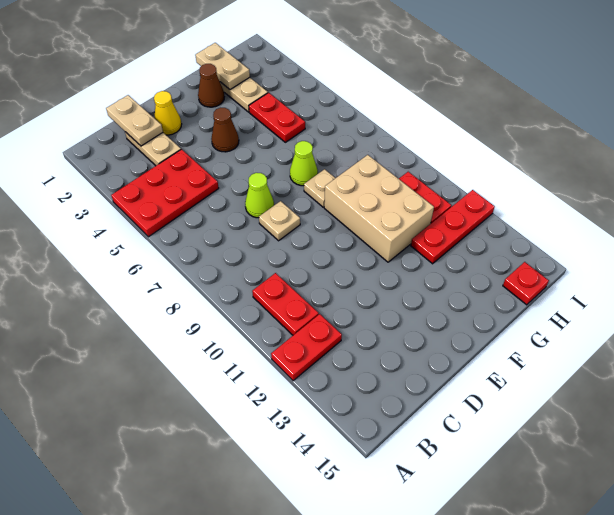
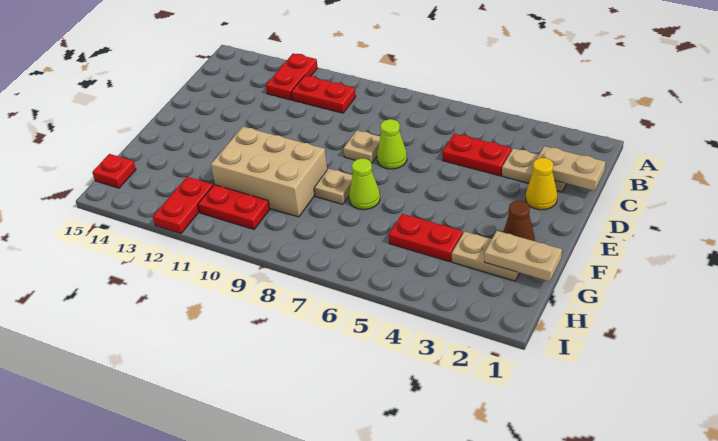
red plate A4:C5 level 1 -> red plate C4:C5 level 1
brown cone E4 level 1 -> none
red plate G12:I12 level 1 -> red plate H12:I12 level 1

